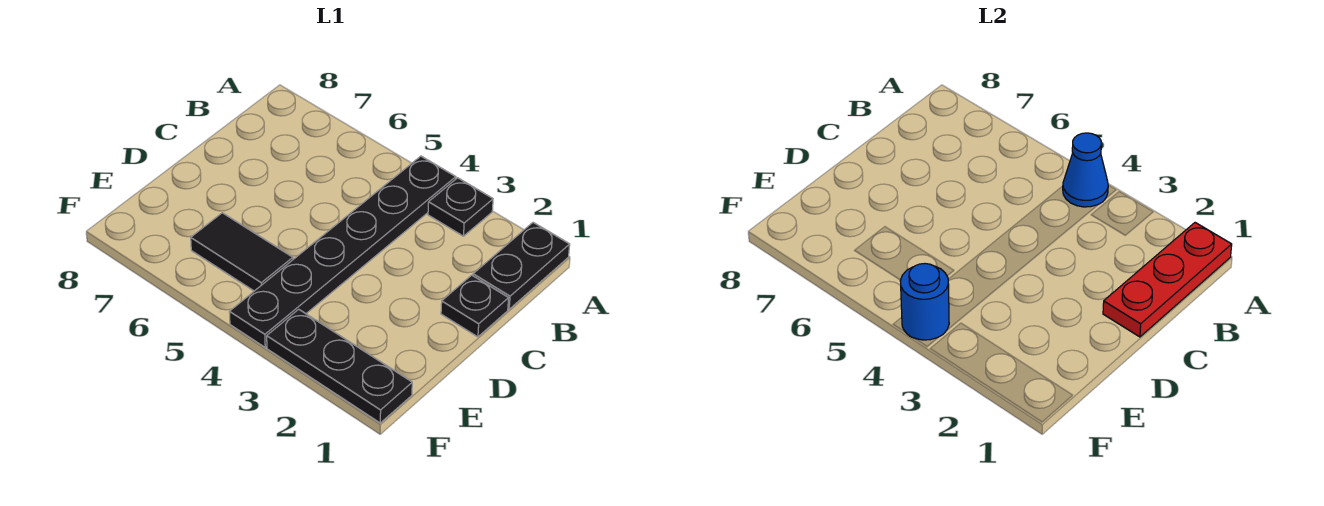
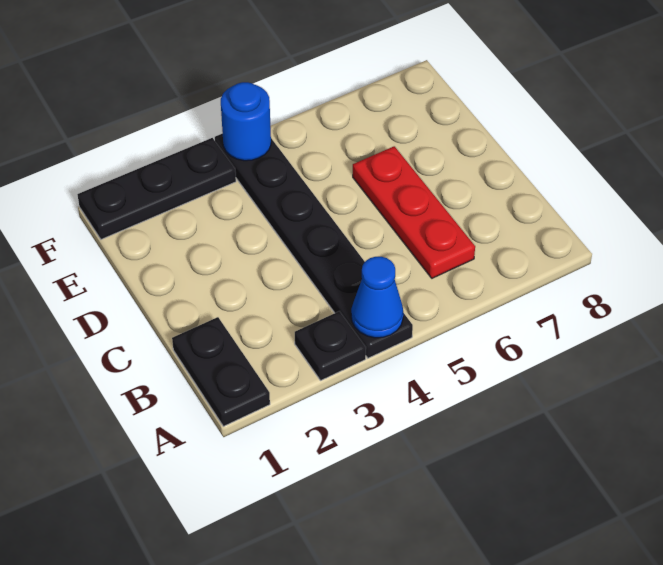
red plate A1:C1 level 2 -> red plate B6:D6 level 1
black plate C1 level 1 -> none
black tile E5:E6 level 1 -> none

